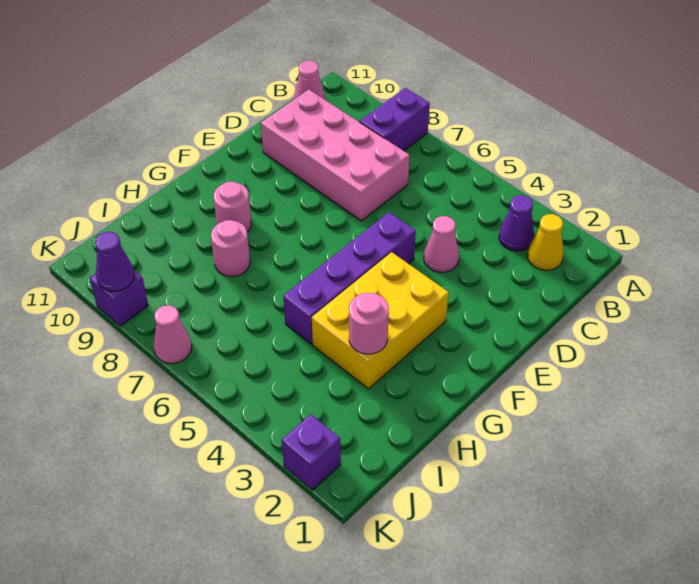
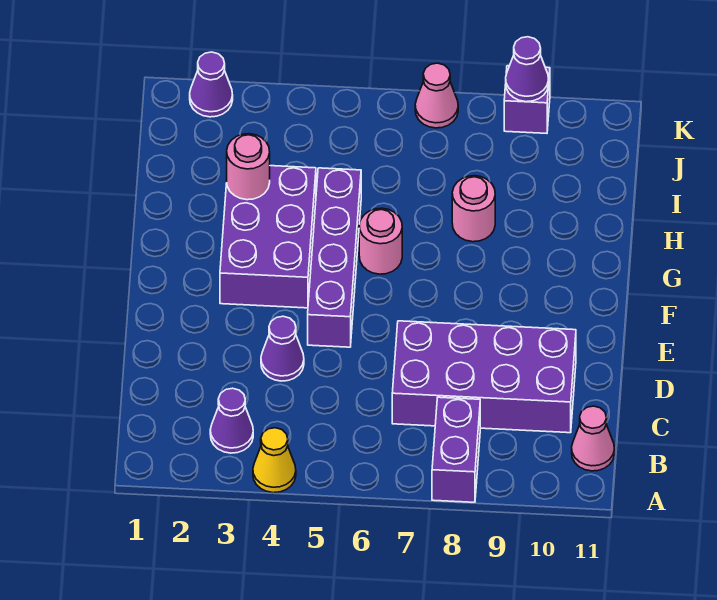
yellow cone B2 level 1 -> yellow cone A4 level 1
pink brick C7:D10 level 1 -> purple brick C7:D10 level 1
pink cone D4 level 1 -> purple cone D4 level 1
yellow brick F3:H4 level 1 -> purple brick F3:H4 level 1
pink round brick G9 level 1 -> pink round brick G6 level 1
purple brick K2 level 1 -> purple cone K2 level 1

